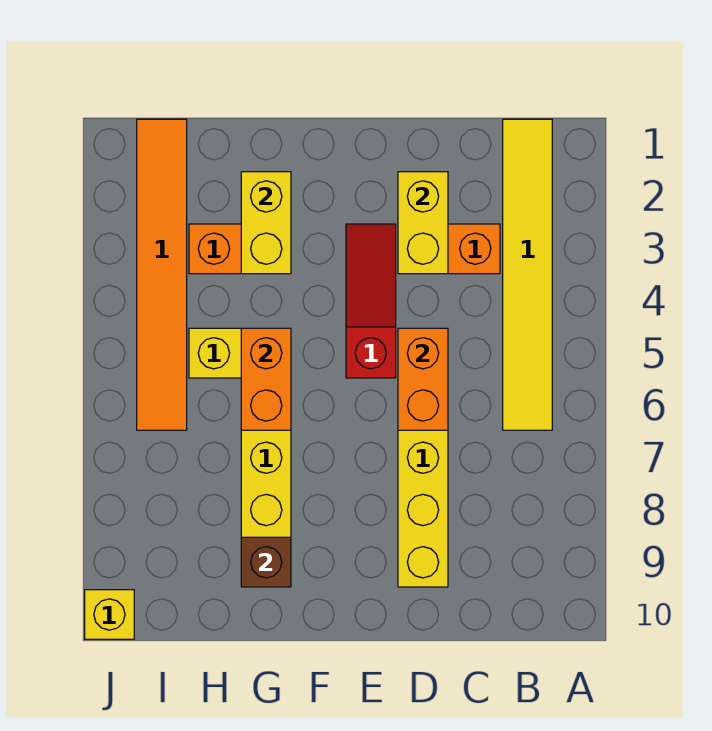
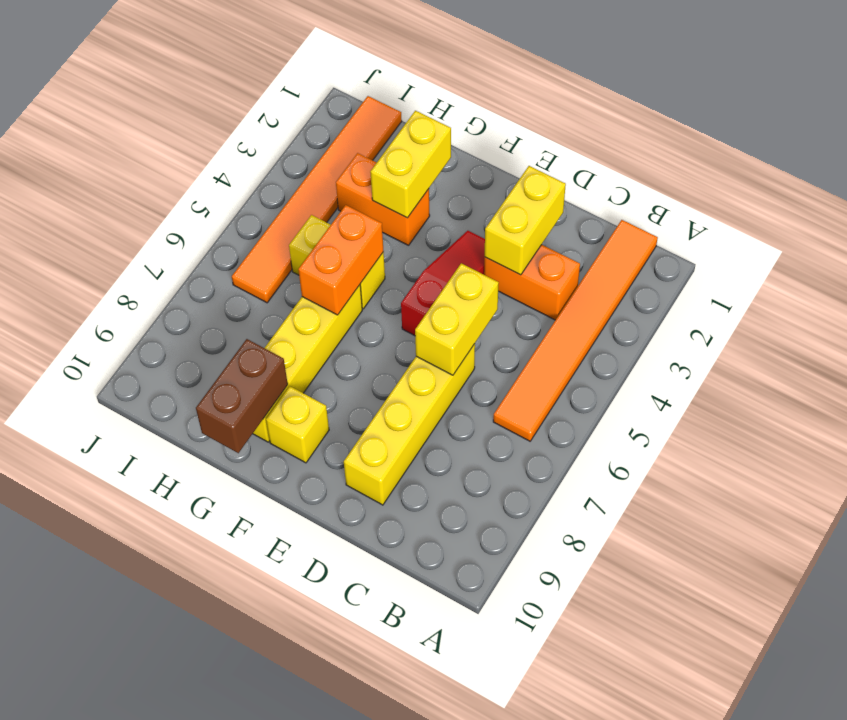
yellow tile B1:B6 level 1 -> orange tile B1:B6 level 1
orange brick D5:D6 level 2 -> yellow brick D5:D6 level 2
brown brick G9 level 2 -> brown brick G9:G10 level 2
yellow brick J10 level 1 -> yellow brick F9 level 1

